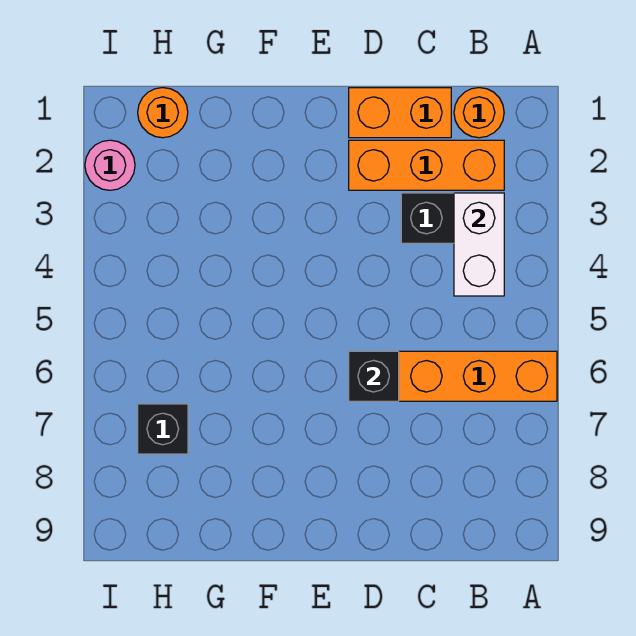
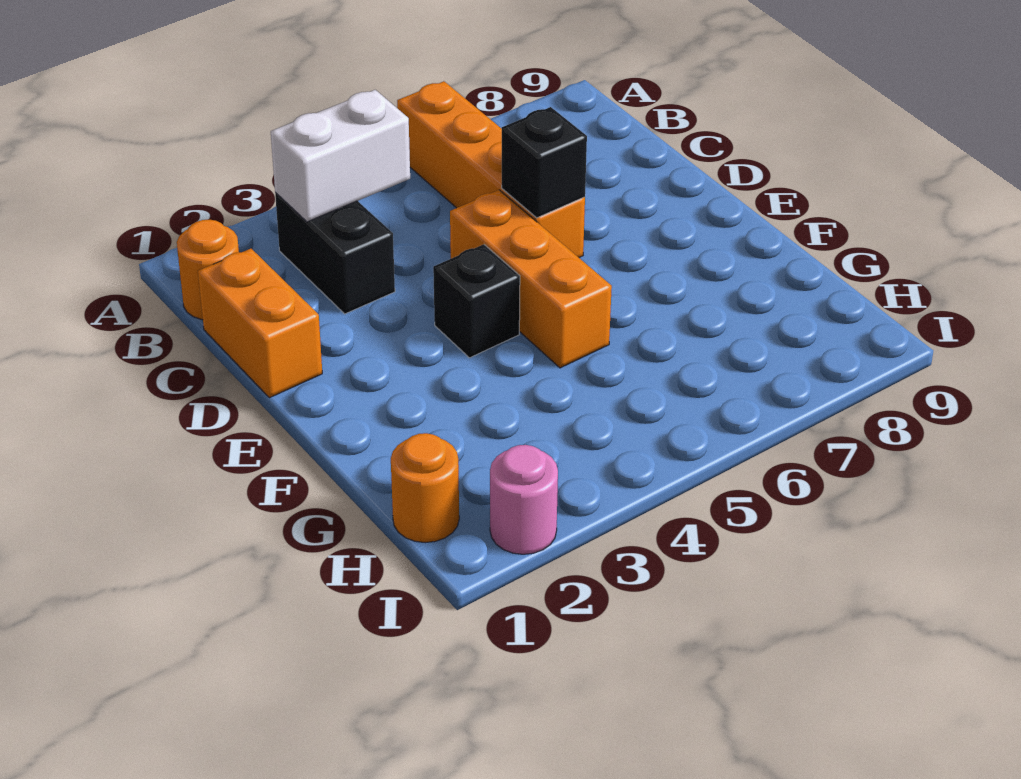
orange brick B2:D2 level 1 -> orange brick D5:F5 level 1
black brick H7 level 1 -> black brick E4 level 1

